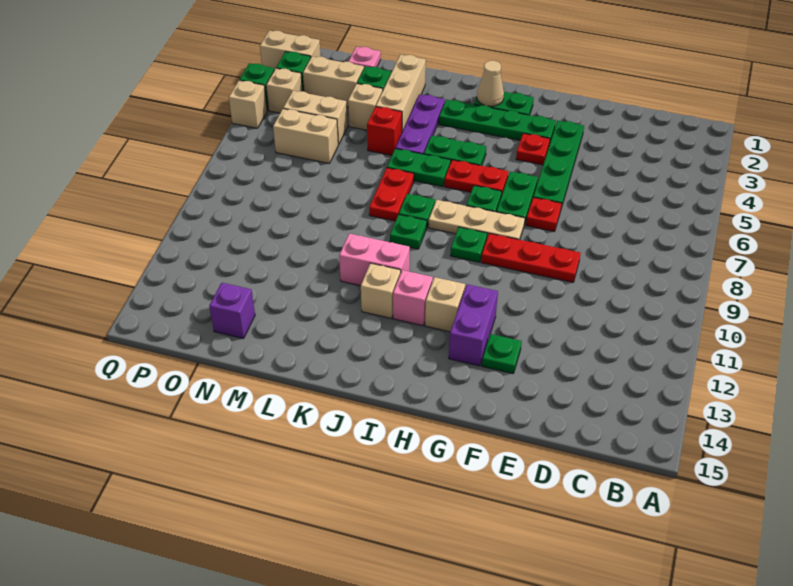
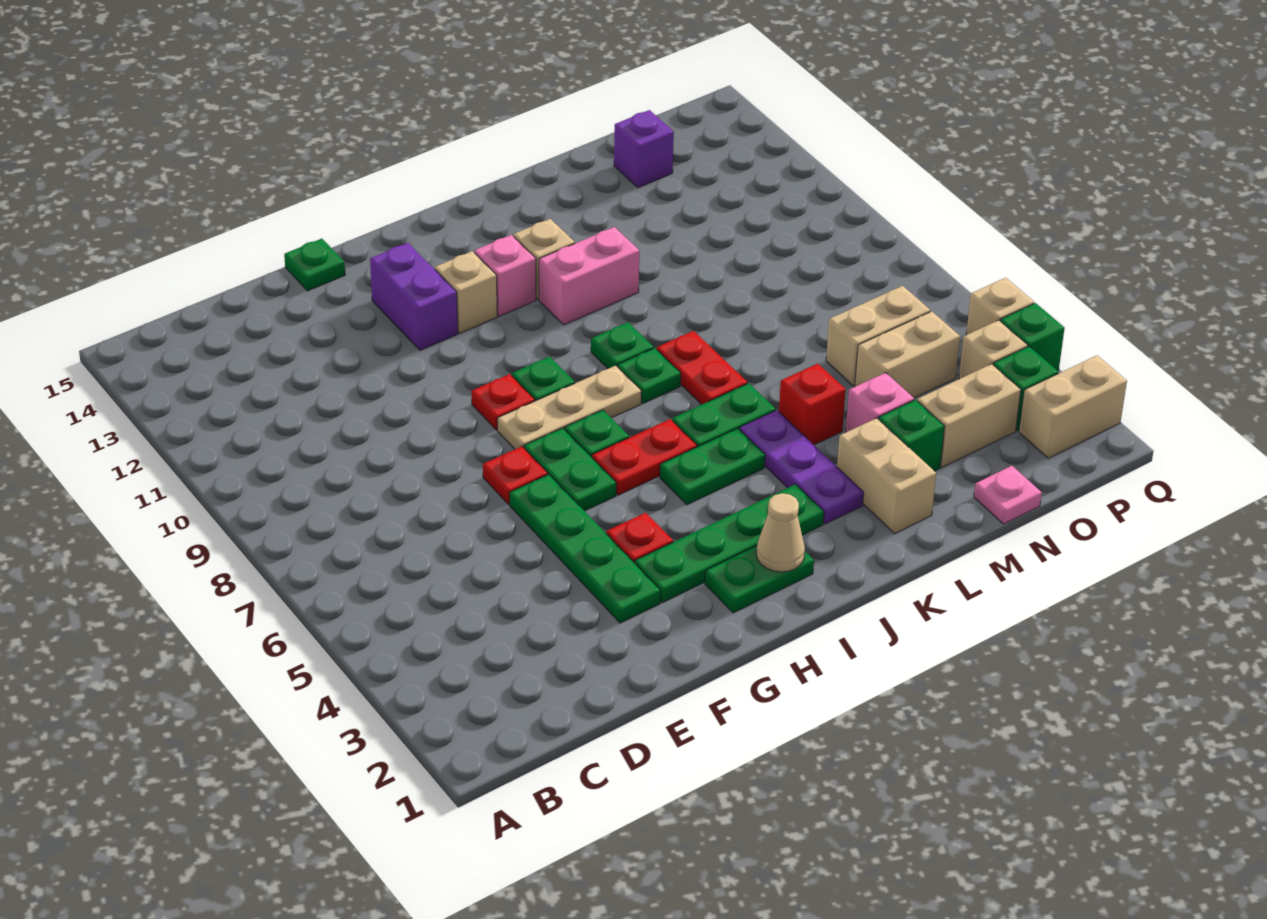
red plate E9:G9 level 1 -> red plate G9 level 1
green plate F13 level 1 -> green plate F15 level 1
tan brick L2:L4 level 1 -> tan brick L2:L3 level 1
tan brick M4 level 1 -> pink brick M4 level 1

